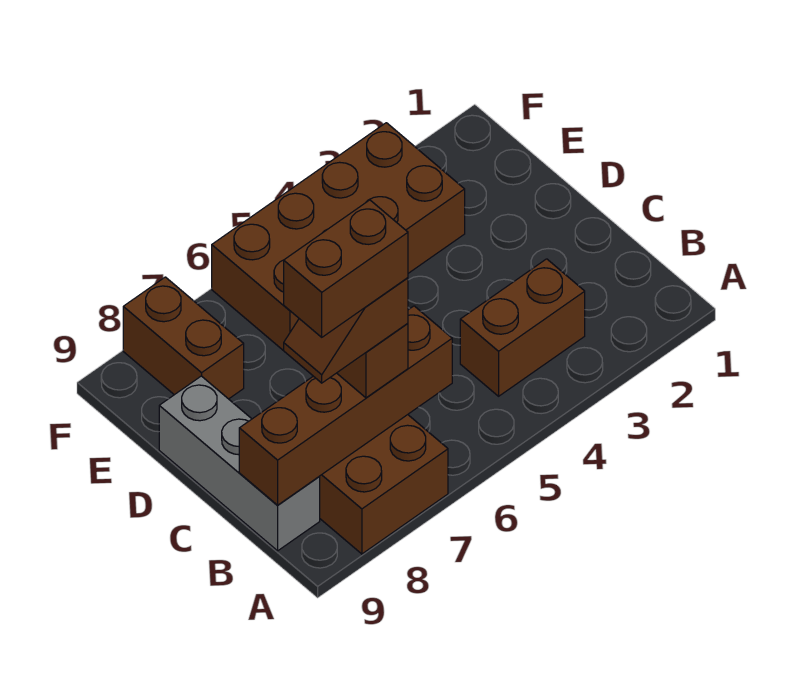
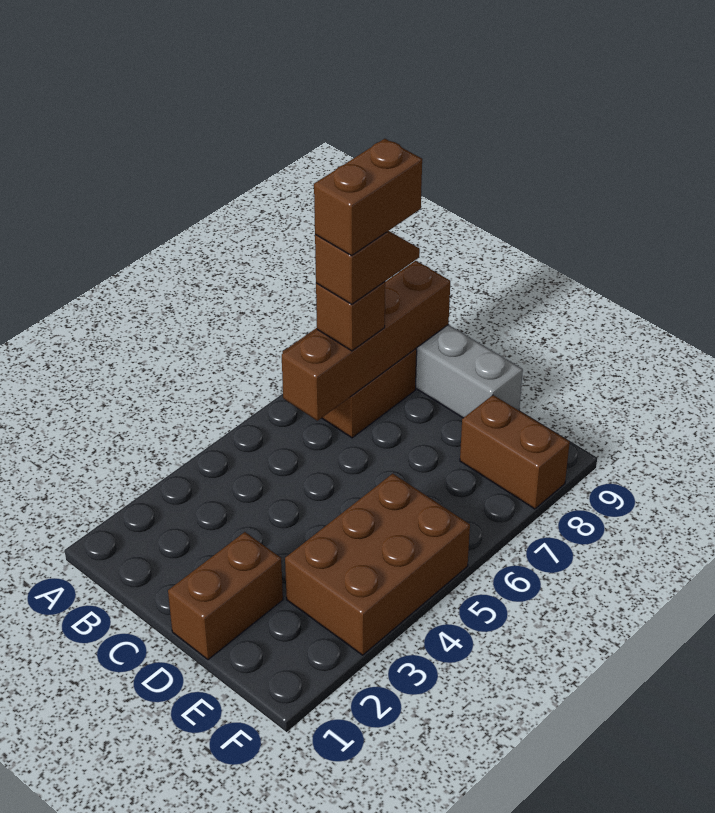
brown brick B3:B4 level 1 -> brown brick D1:D2 level 1
brown brick E3:F6 level 1 -> brown brick E3:F5 level 1

